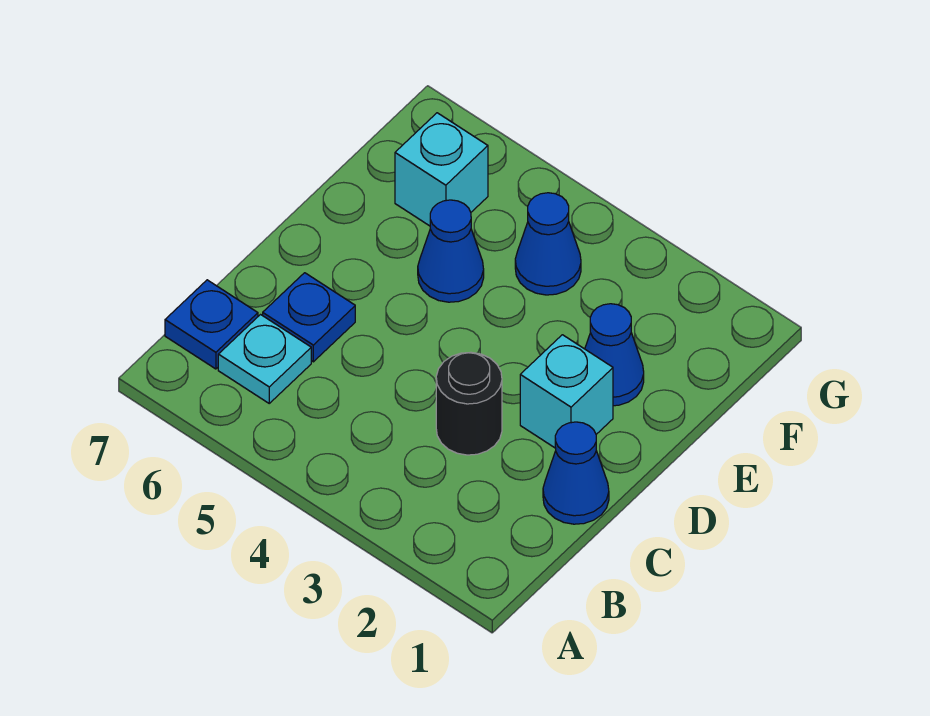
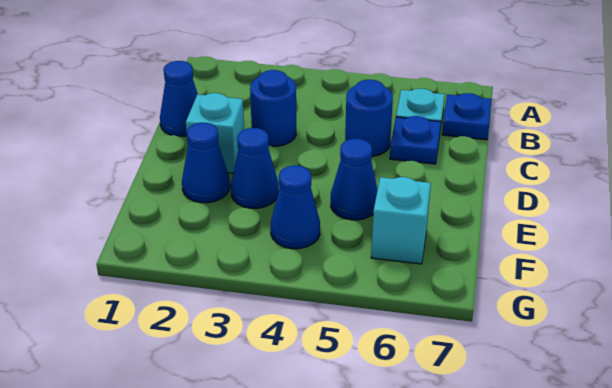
black round brick C3 level 1 -> blue round brick C3 level 1
none -> blue round brick C5 level 1
none -> blue cone E3 level 1

